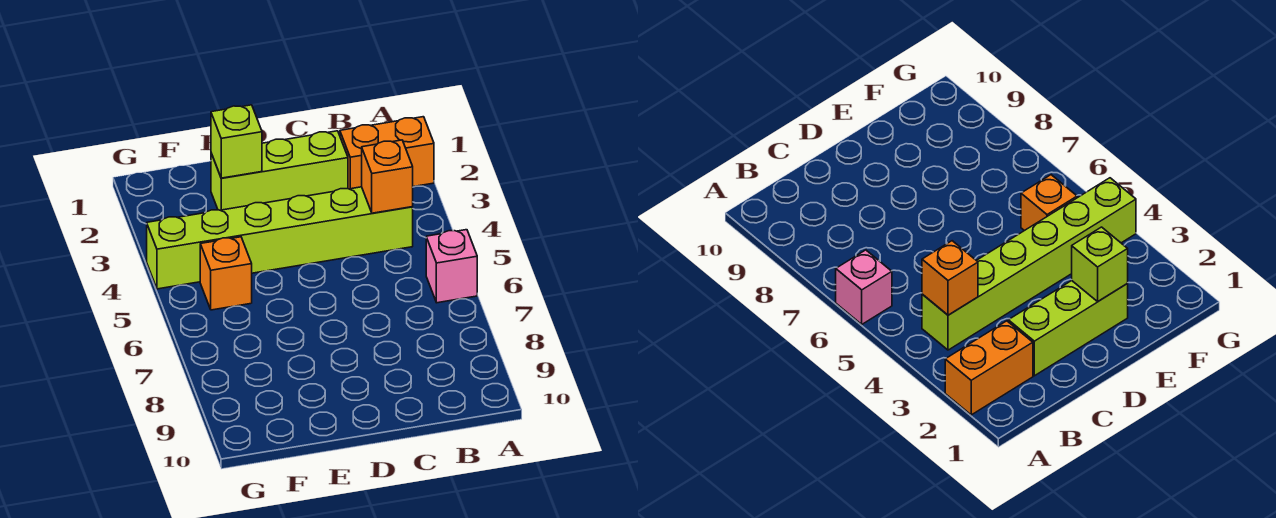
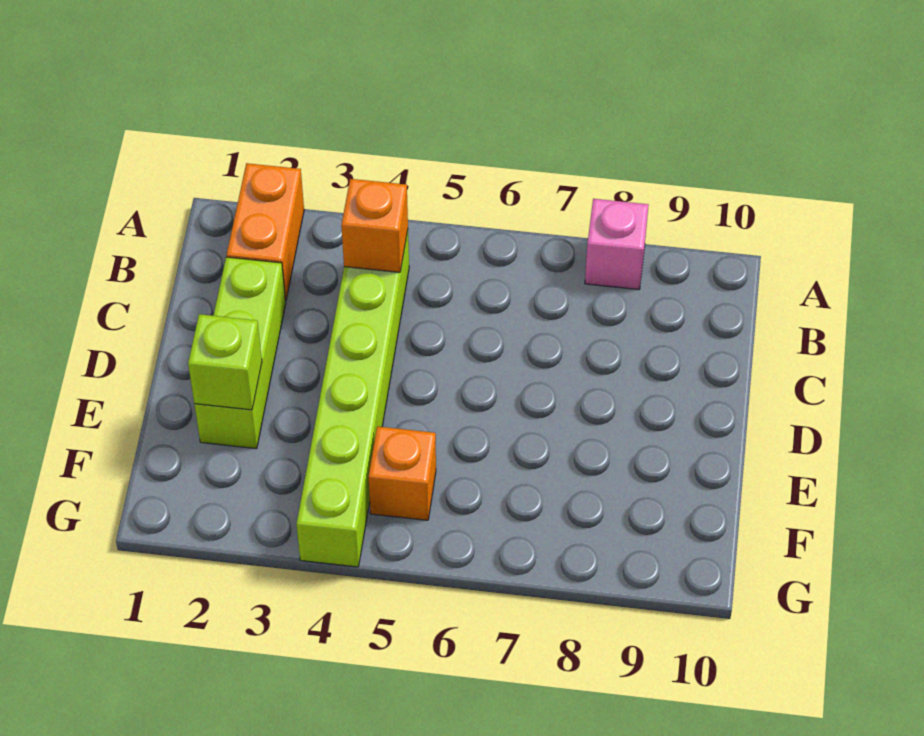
pink brick A6 level 1 -> pink brick A8 level 1

